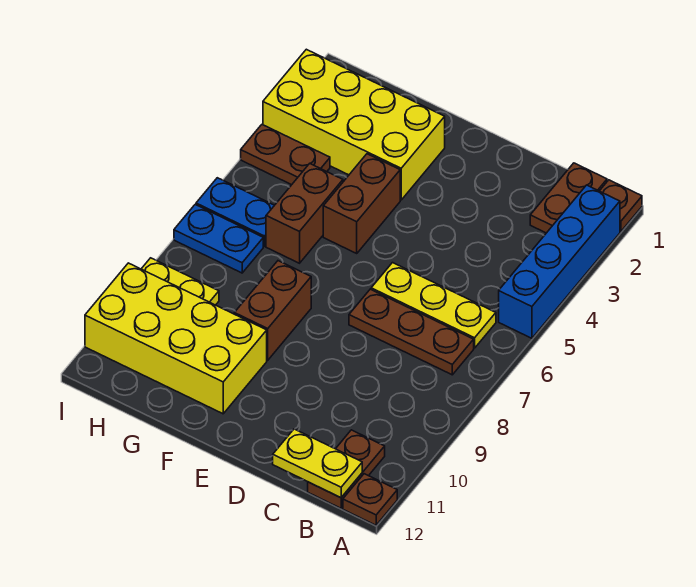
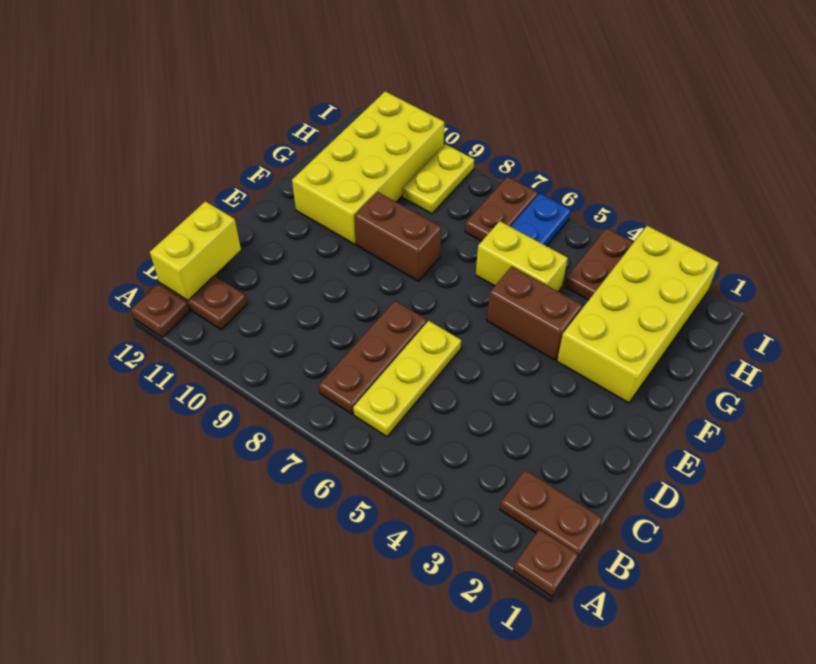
blue brick A2:A5 level 1 -> none
yellow plate B12:C12 level 2 -> yellow brick B12:C12 level 2
brown brick G5:G6 level 1 -> yellow brick G5:G6 level 1
blue plate H7:I7 level 1 -> brown plate H7:I7 level 1

